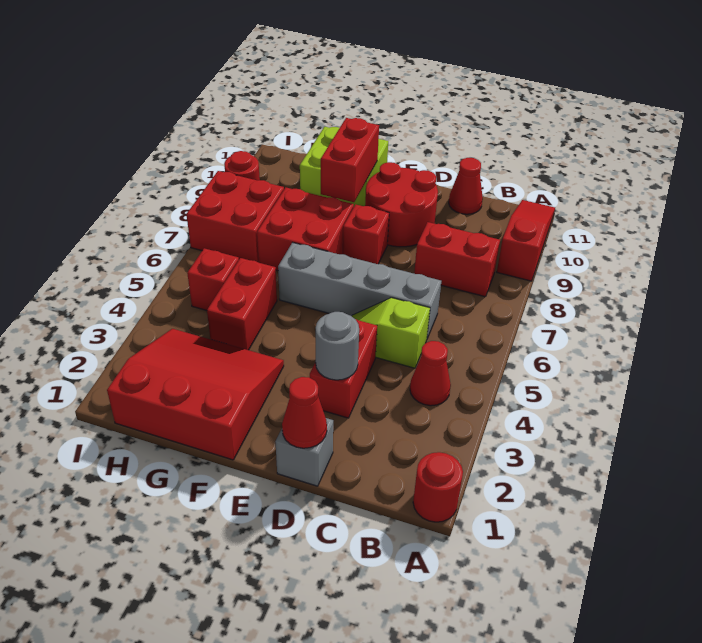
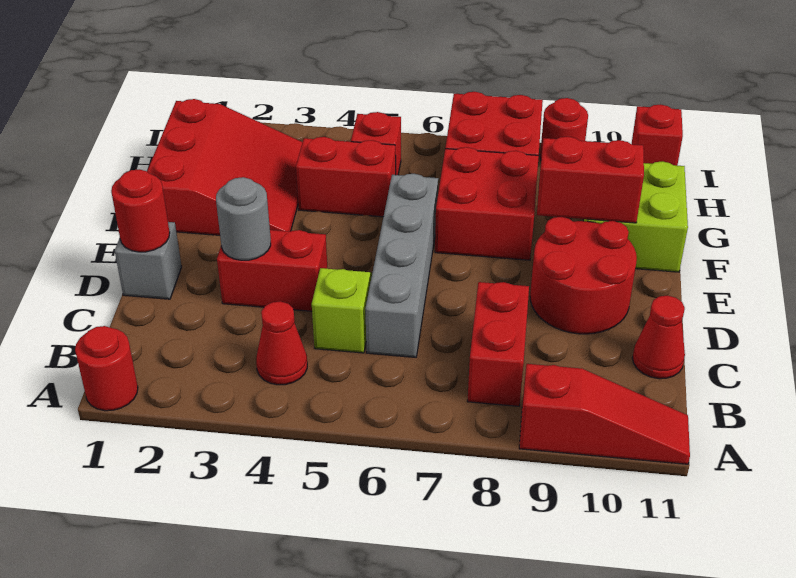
red cone D1 level 2 -> red round brick D1 level 2
red brick E8 level 1 -> red brick I11 level 1

